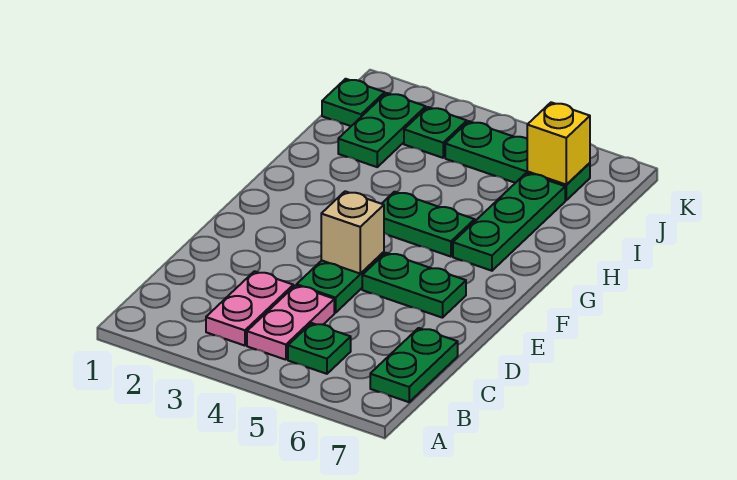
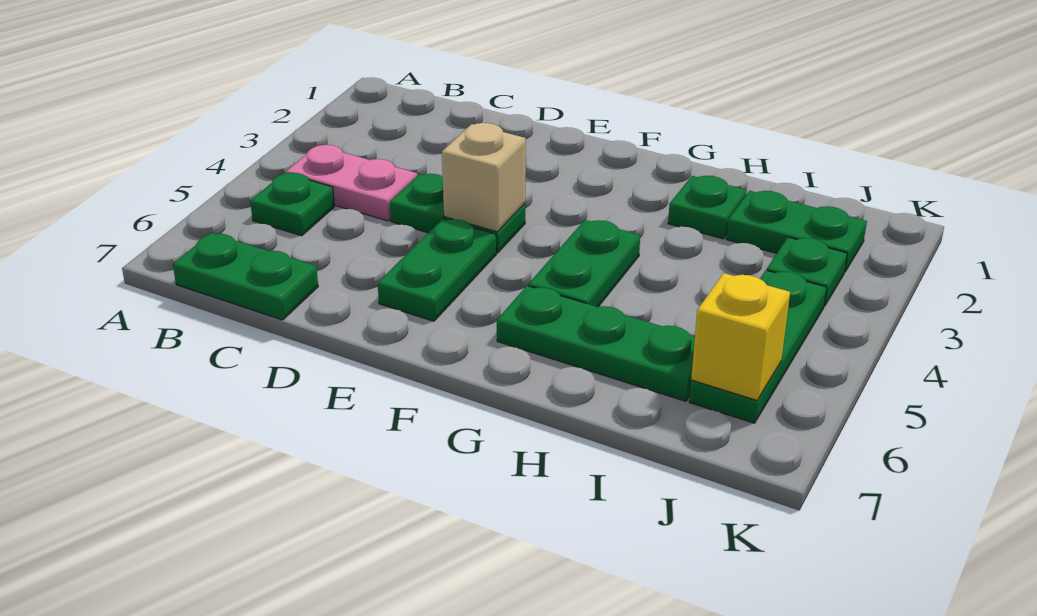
pink plate B3:C3 level 1 -> none
green plate J1 level 1 -> green plate H2 level 1

